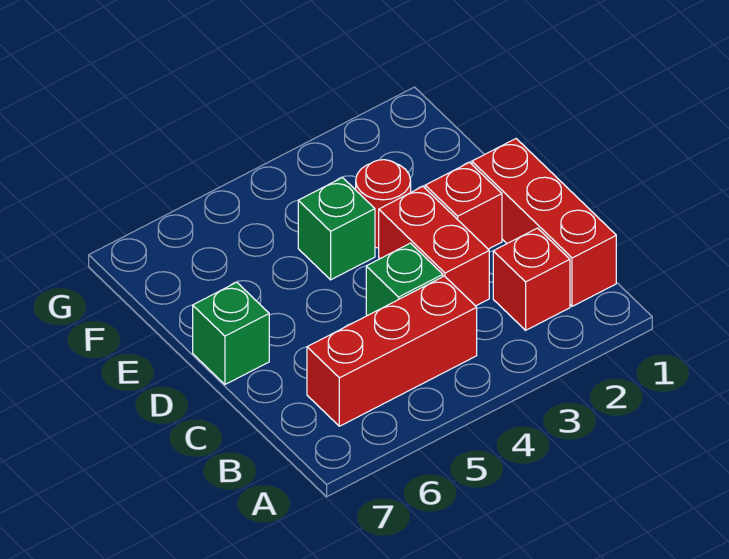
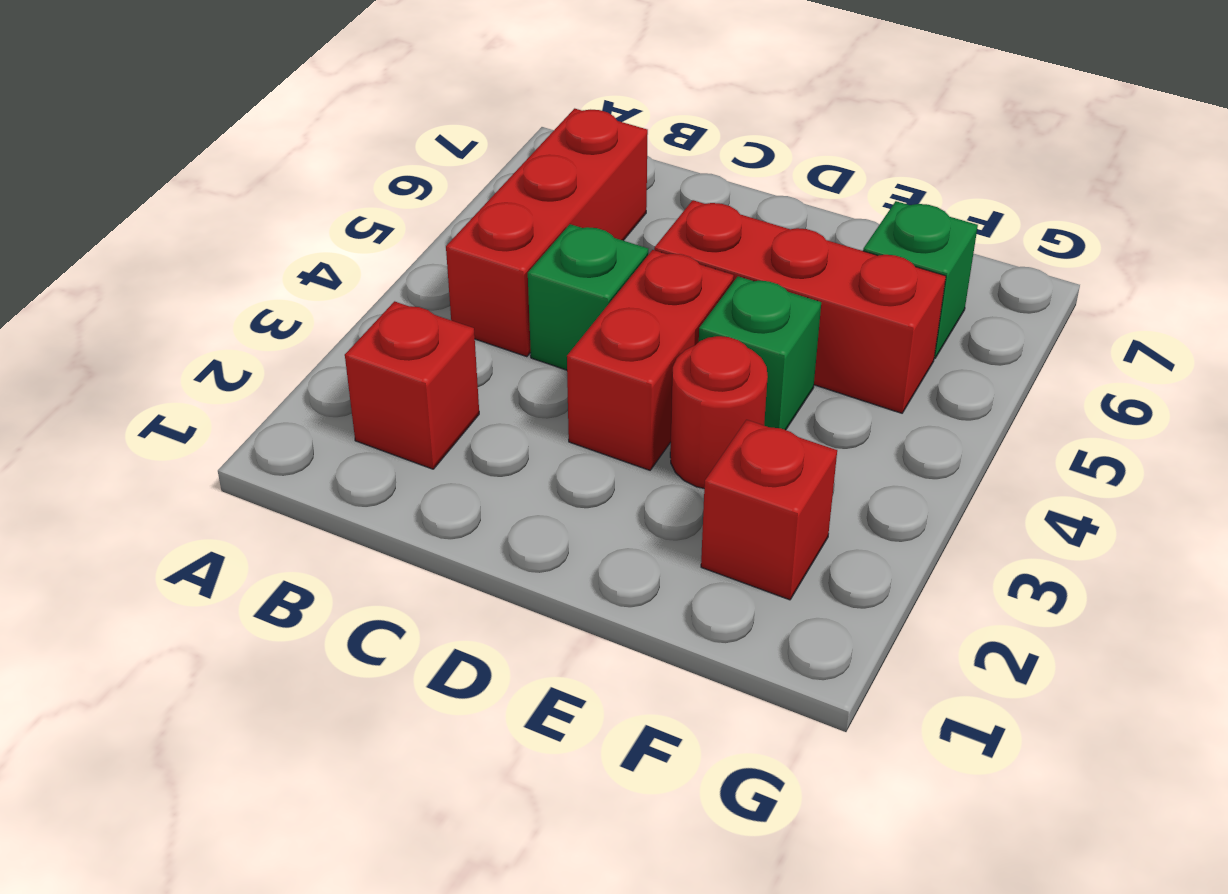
red brick B1:D1 level 1 -> red brick D5:F5 level 1
red brick C3:D3 level 1 -> red brick D3:D4 level 1
red brick D2 level 1 -> red brick F2 level 1
green brick D7 level 1 -> green brick F6 level 1

